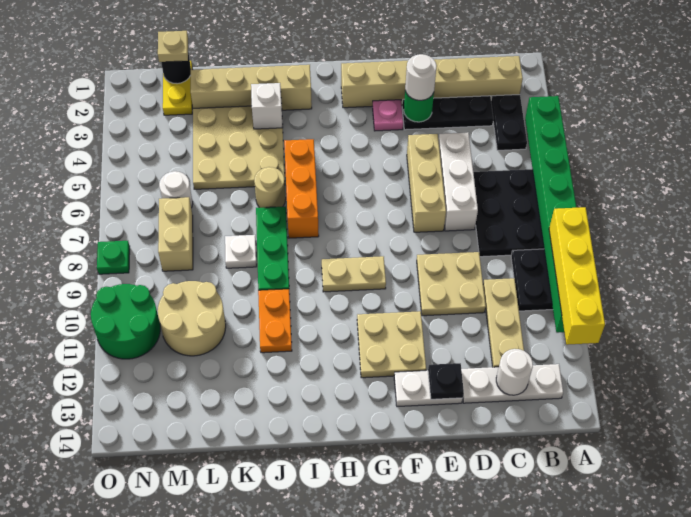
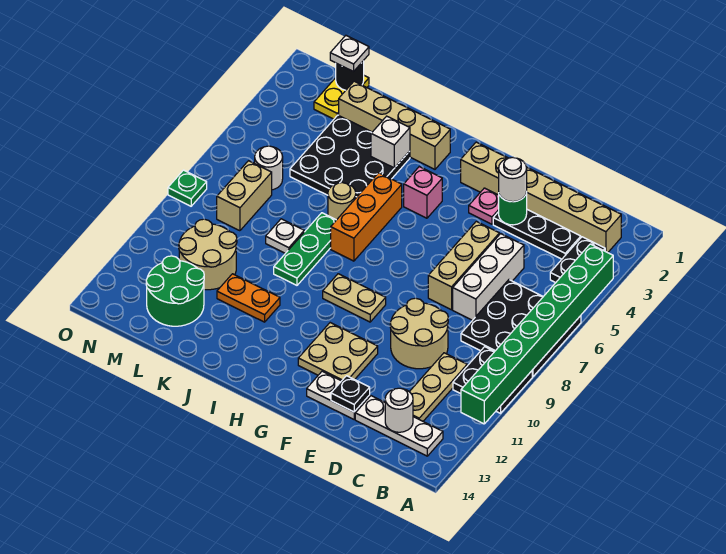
yellow brick A9:A12 level 3 -> none
tan plate D9:E10 level 1 -> tan round brick D9:E10 level 1
none -> pink brick H4 level 1
tan plate J3:L5 level 1 -> black plate J3:L5 level 1
orange plate J10:J11 level 1 -> orange plate J11:K11 level 1
tan plate M1 level 3 -> white plate M1 level 3
green round brick N10:O11 level 1 -> green round brick L12:M13 level 1

